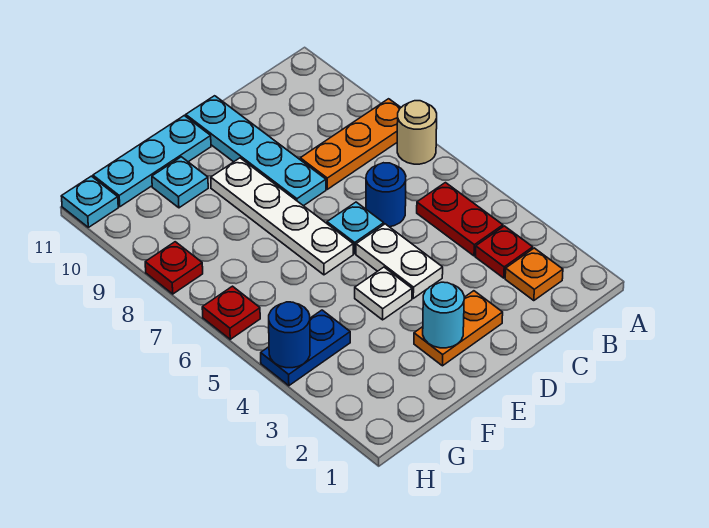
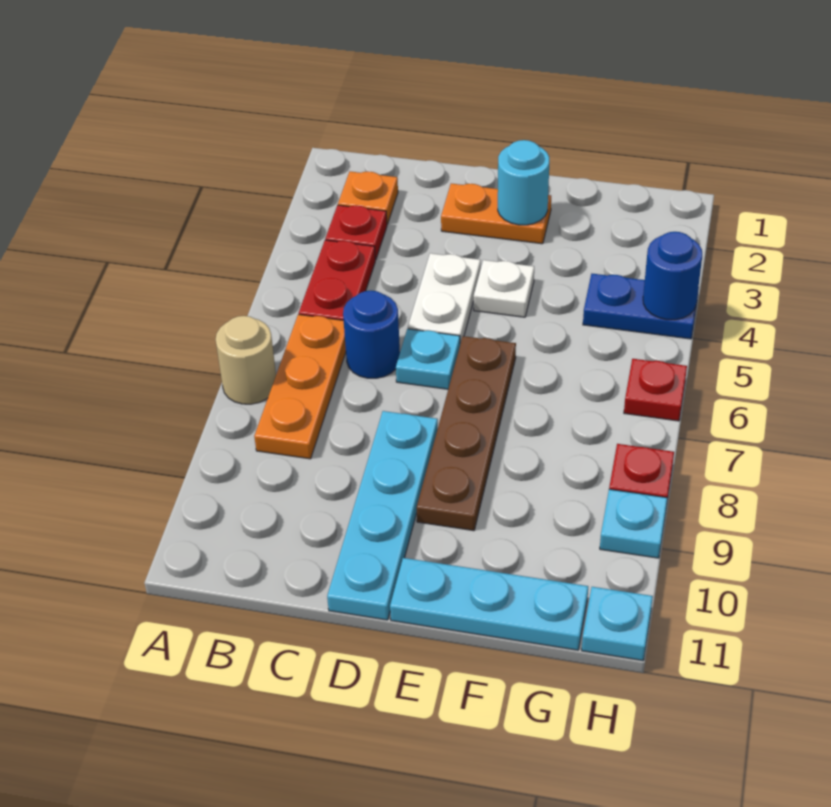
orange plate A8:C8 level 1 -> orange plate B6:B8 level 1
white plate E6:E9 level 1 -> brown plate E6:E9 level 1
cyan plate F10 level 1 -> cyan plate H9 level 1

